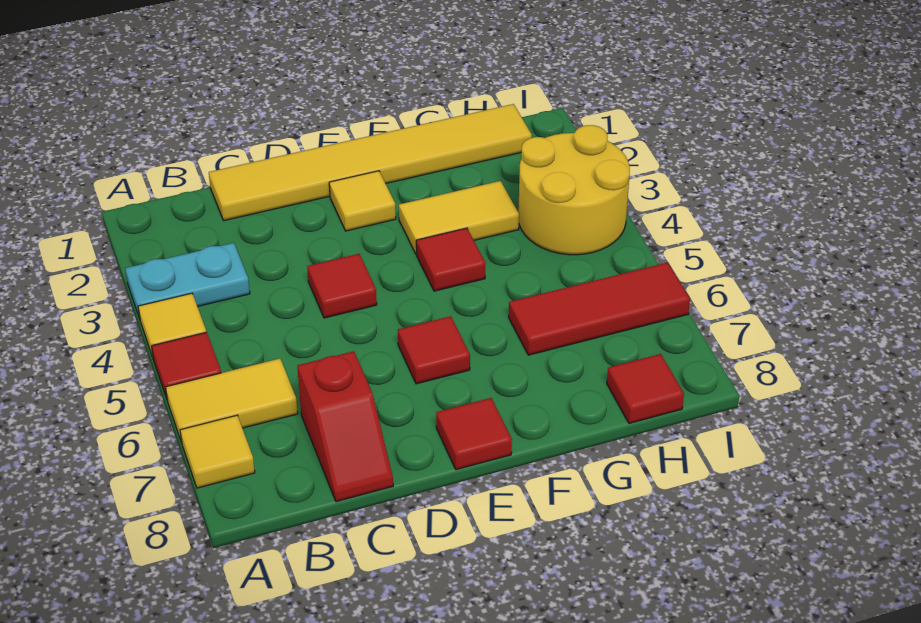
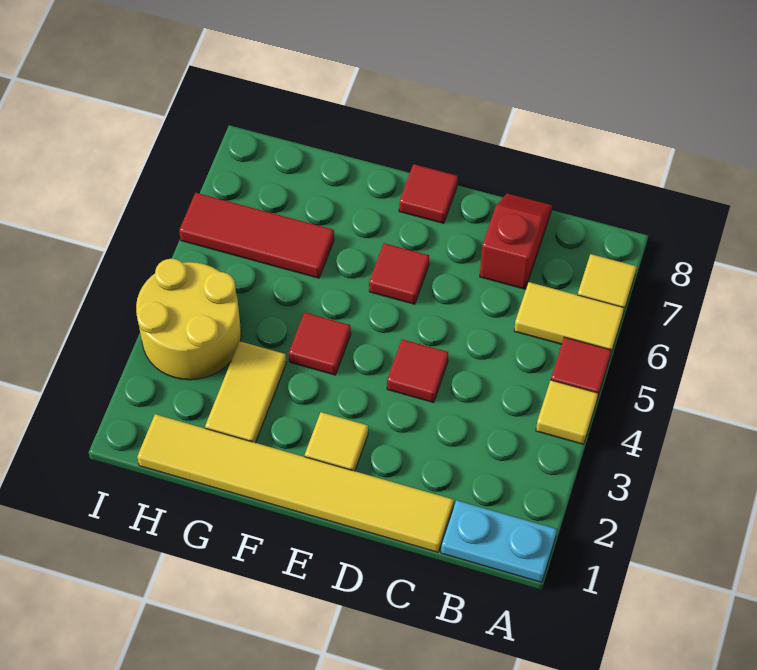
cyan plate A3:B3 level 1 -> cyan plate A1:B1 level 1
yellow tile F3:G3 level 1 -> yellow tile G2:G3 level 1
red tile H8 level 1 -> none

